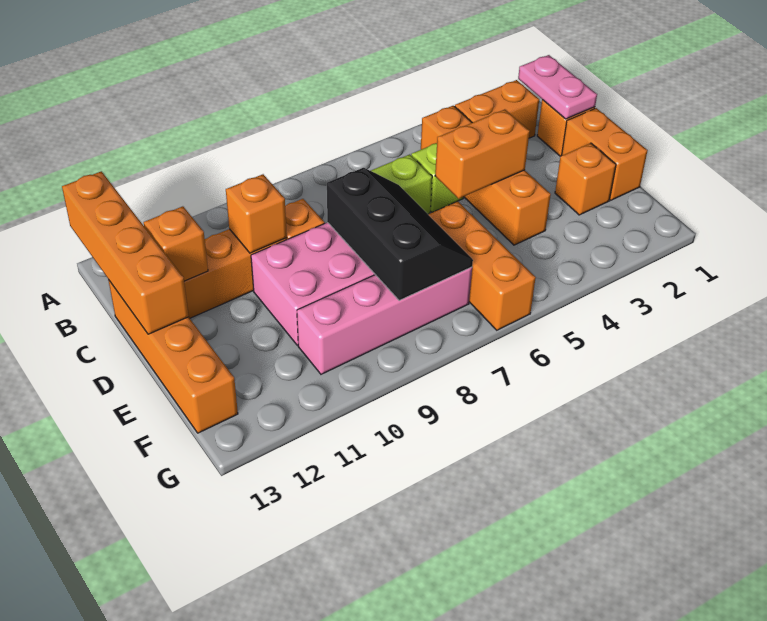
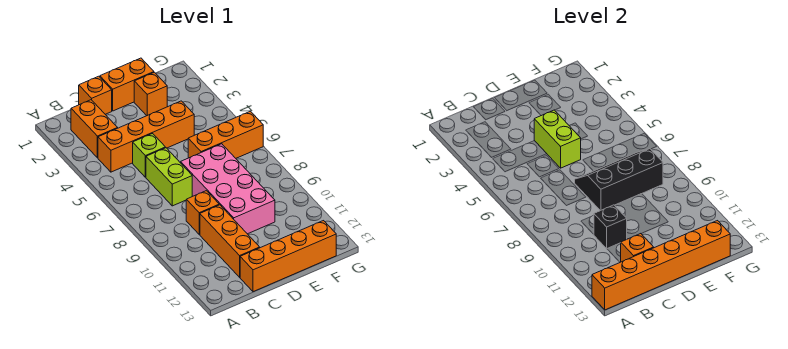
orange brick A13:D13 level 2 -> orange brick A13:F13 level 2
pink plate B1:C1 level 2 -> none
orange brick C10 level 2 -> black brick C10 level 2
orange brick D4:D5 level 2 -> lime brick D4:D5 level 2
pink brick F7:F10 level 1 -> none

